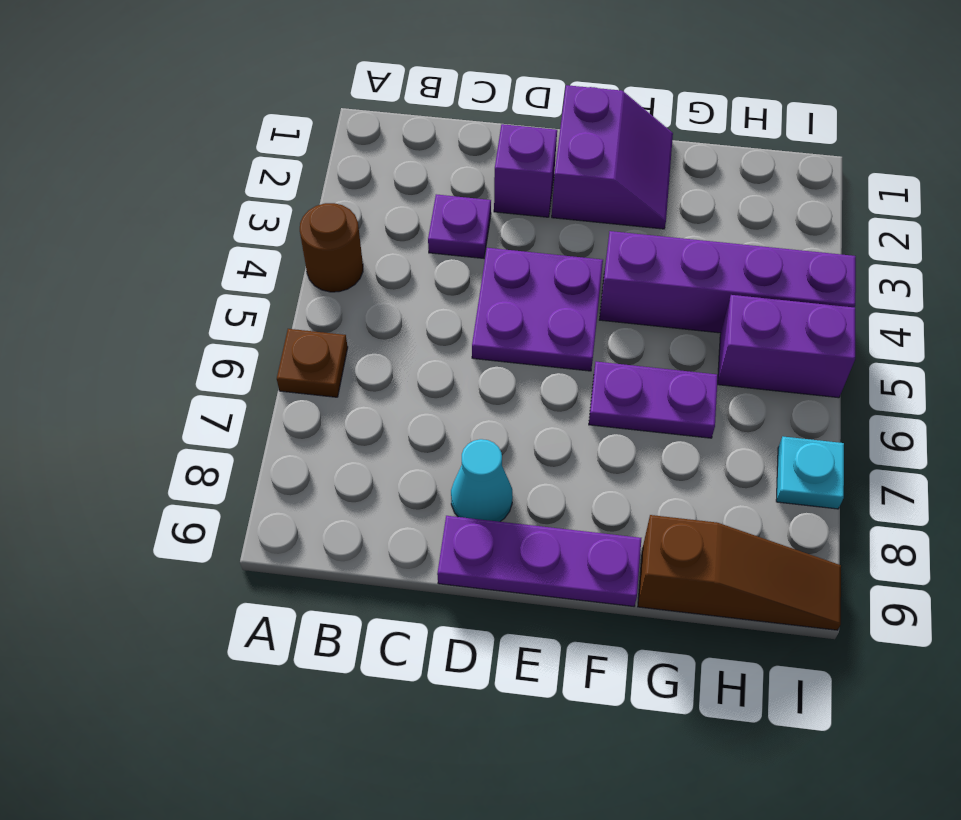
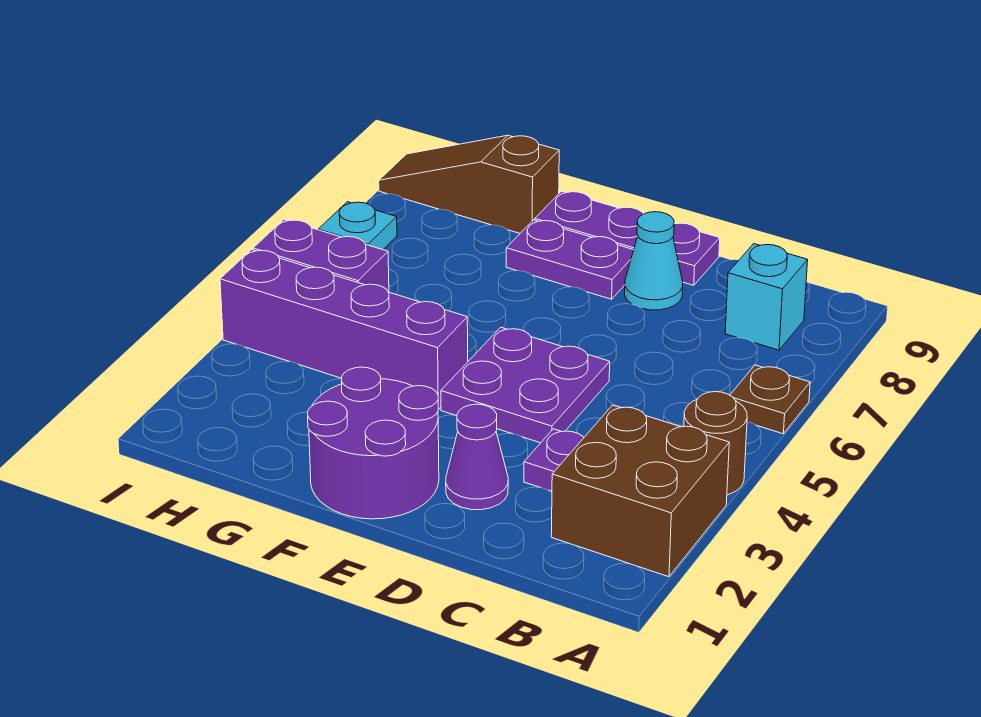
none -> brown brick A2:B3 level 1
none -> cyan brick B8 level 1
purple brick D2 level 1 -> purple cone D2 level 1
purple slope E1:F2 level 1 top E -> purple round brick E1:F2 level 1
purple plate F6:G6 level 1 -> purple plate E8:F8 level 1

